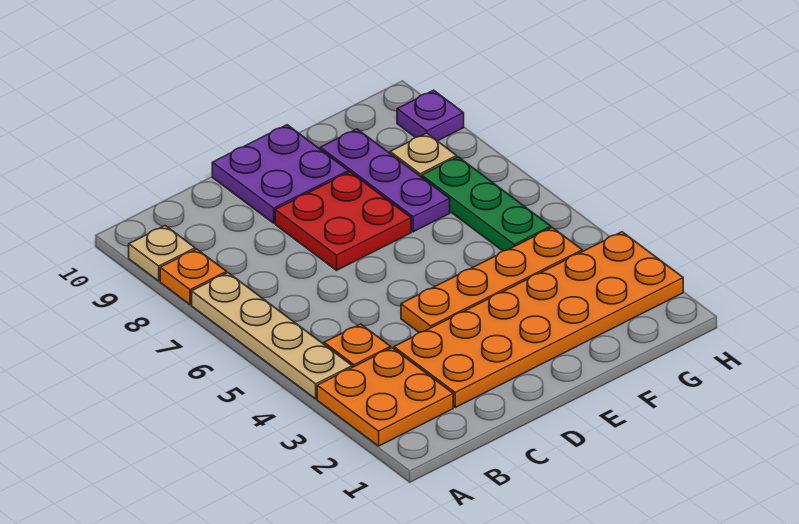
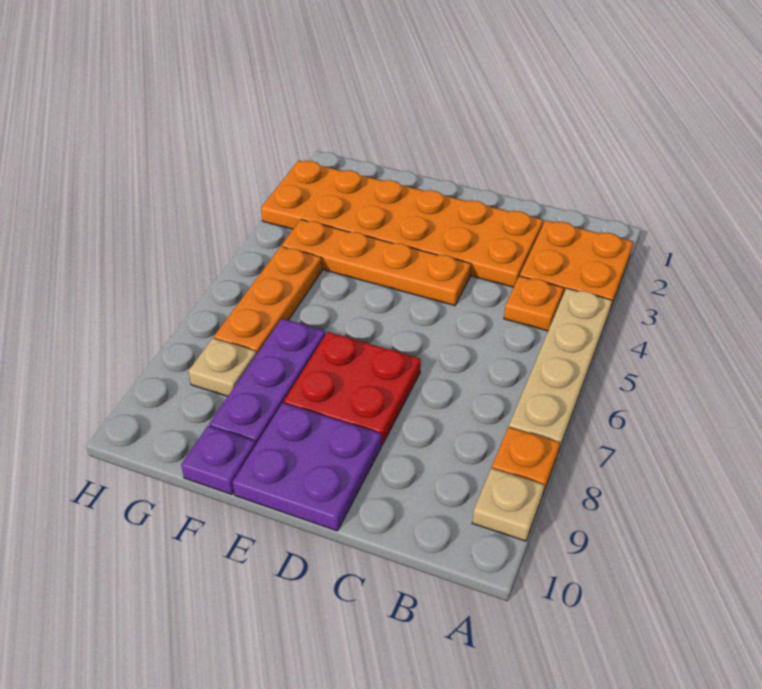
green plate G5:G7 level 1 -> orange plate G5:G7 level 1
purple plate H9 level 1 -> purple plate F10 level 1

